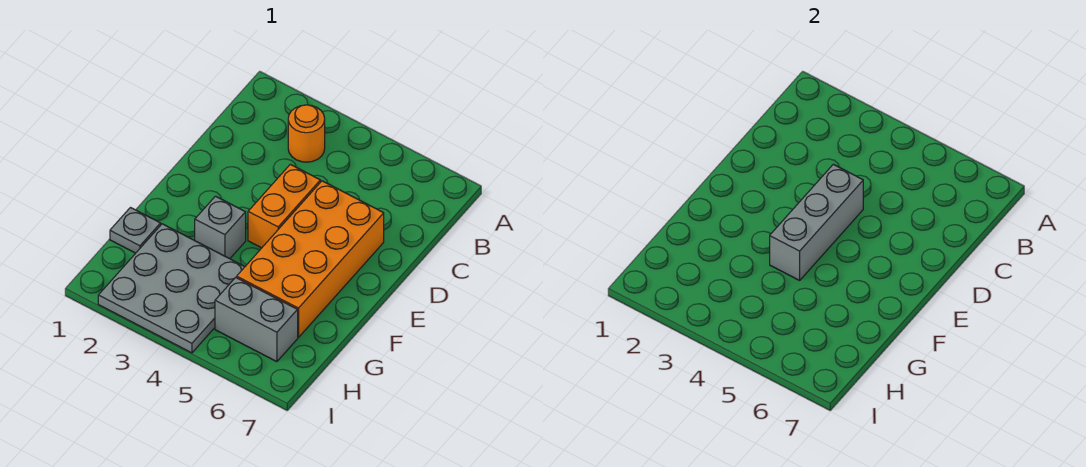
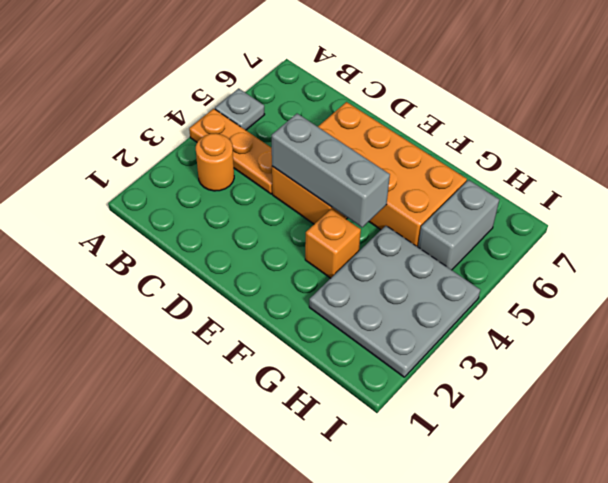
none -> orange plate A4:C4 level 1
grey brick F3 level 1 -> orange brick F3 level 1
grey plate G1 level 1 -> grey plate A5 level 1

